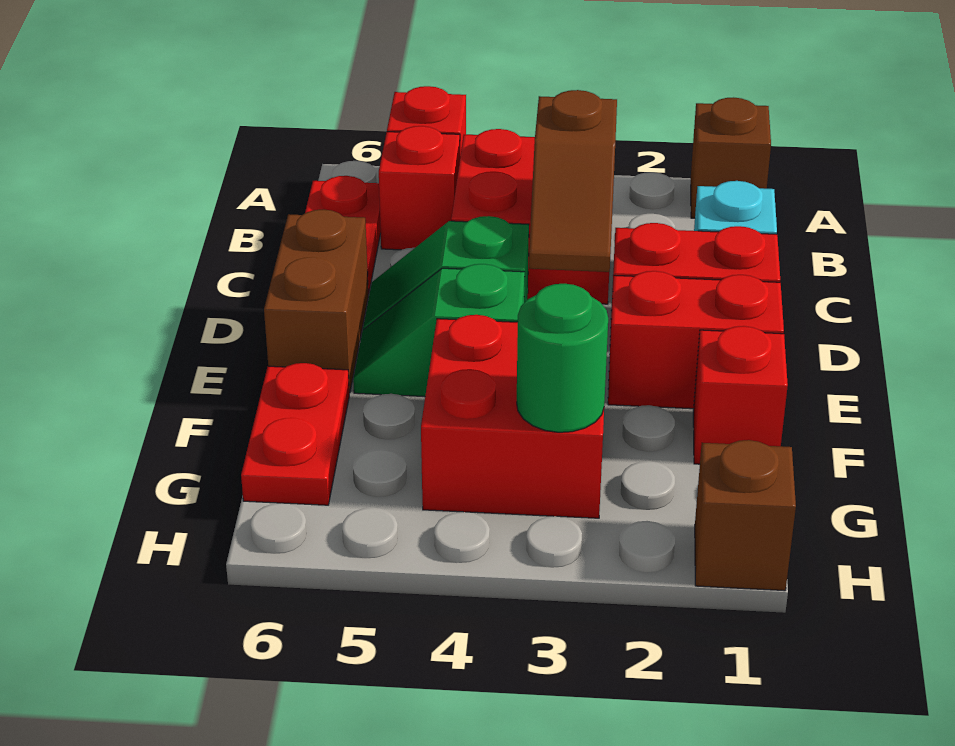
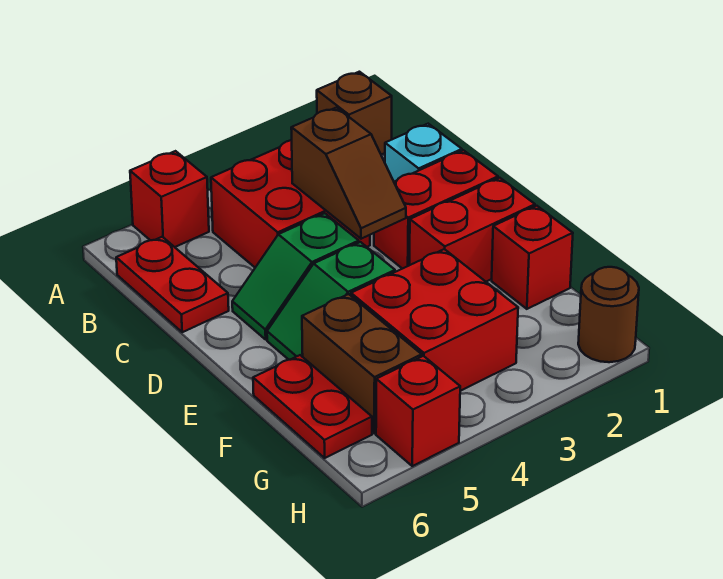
red brick B5 level 1 -> red brick H5 level 1
brown brick D6:E6 level 1 -> brown brick F5:G5 level 1
green round brick G3 level 2 -> none
brown brick H1 level 1 -> brown round brick H1 level 1

